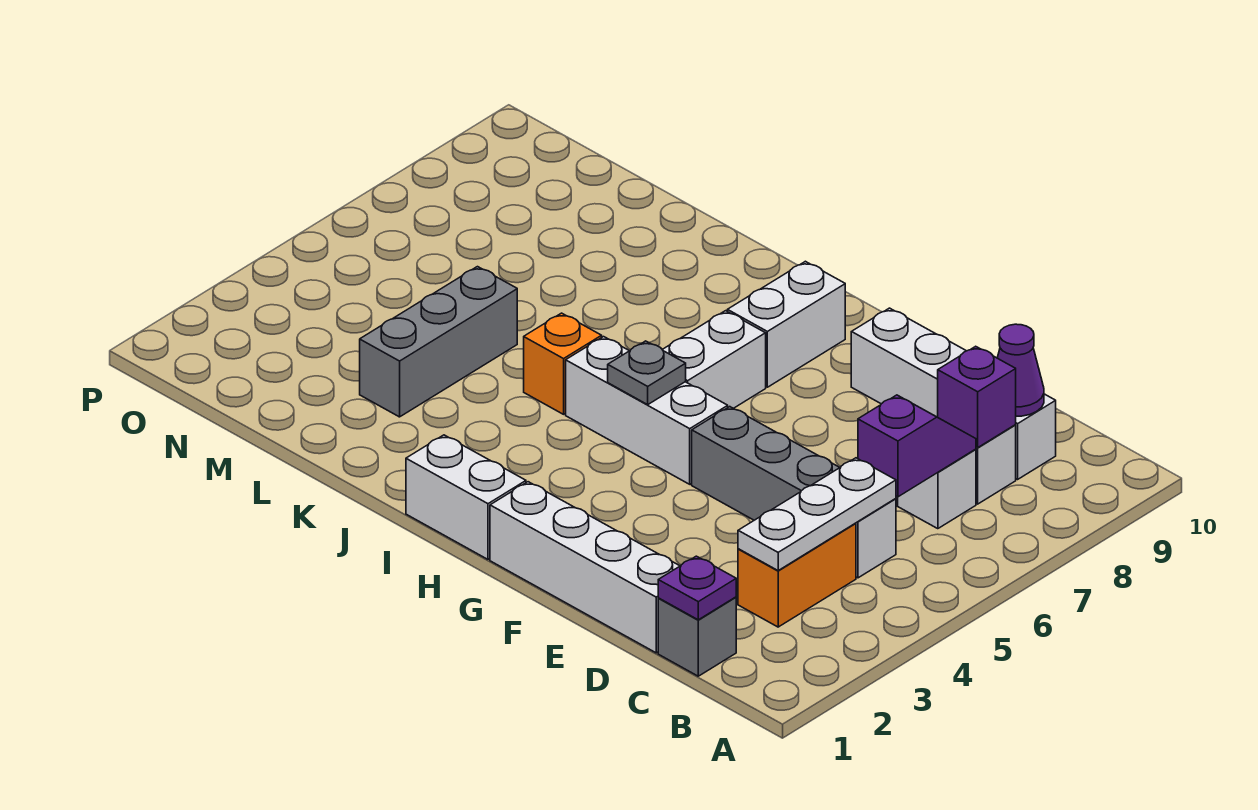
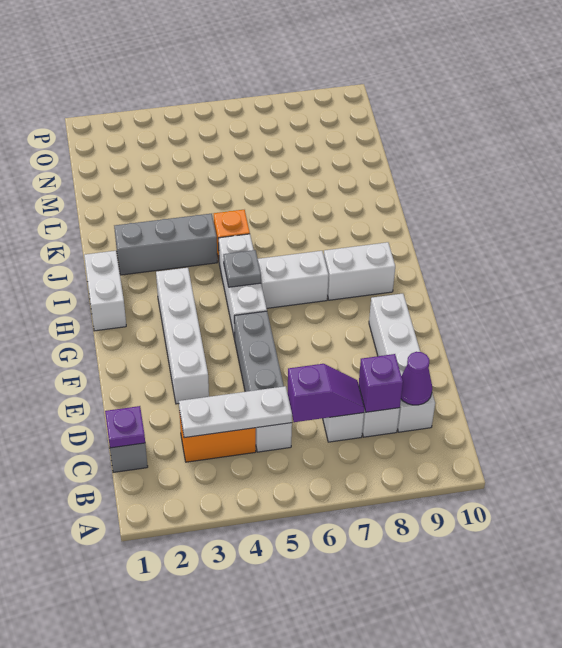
white brick D1:G1 level 1 -> white brick E3:H3 level 1
grey brick L3:L5 level 1 -> grey brick J2:J4 level 1

